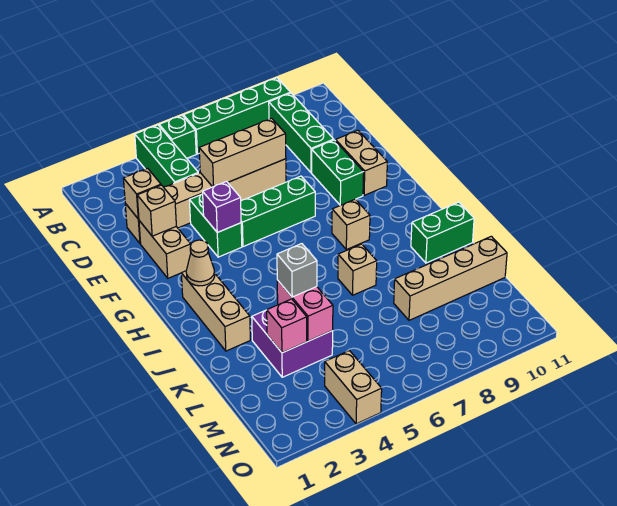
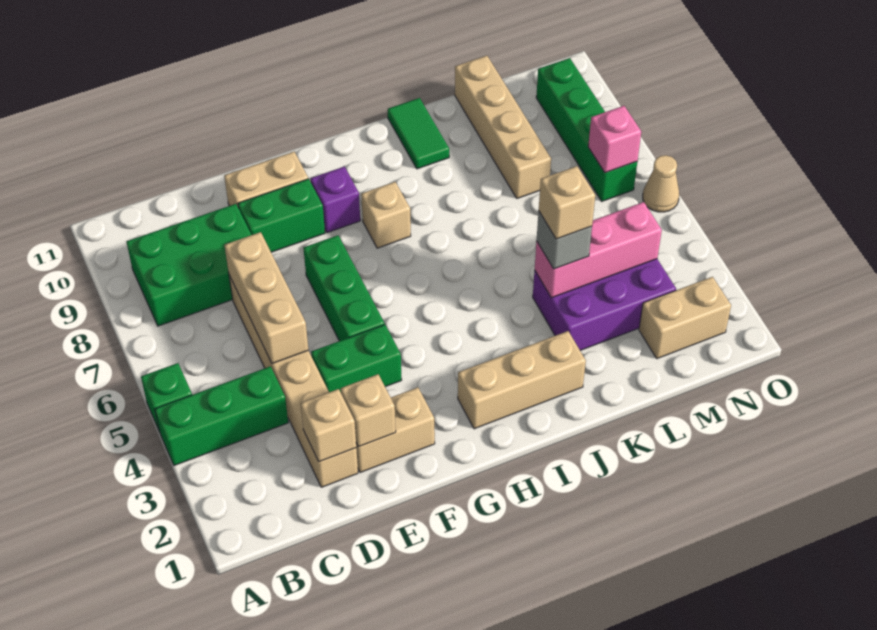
green brick A6:A9 level 1 -> green brick N7:N10 level 1
green brick B9:D9 level 1 -> green brick B8:D9 level 1
purple brick F4 level 2 -> purple brick G9 level 1
tan cone H2 level 2 -> tan cone O6 level 1
tan brick J7 level 1 -> tan brick K4 level 4
green brick J10:J11 level 1 -> green tile J10:J11 level 1
purple brick K3:L4 level 1 -> purple brick K3:M4 level 1
pink brick K4:L4 level 2 -> pink brick K4:M4 level 2
pink brick L3 level 2 -> pink brick N7 level 2
tan brick N4:O4 level 1 -> tan brick M2:N2 level 1

